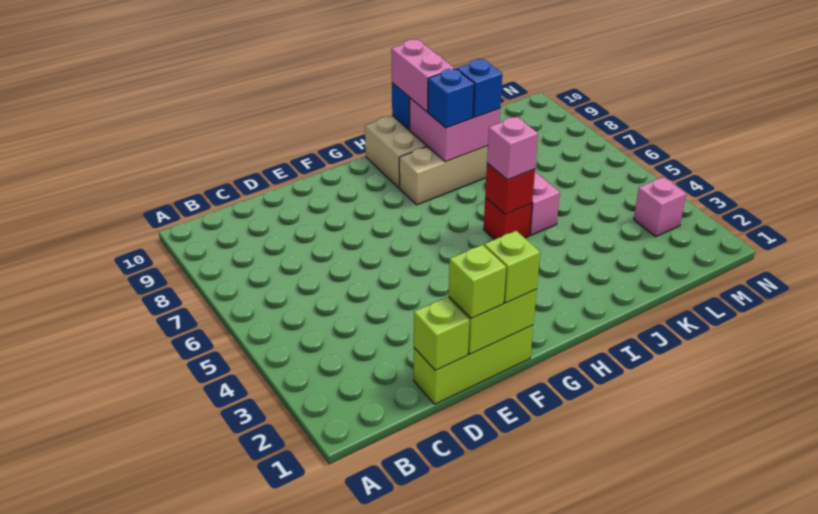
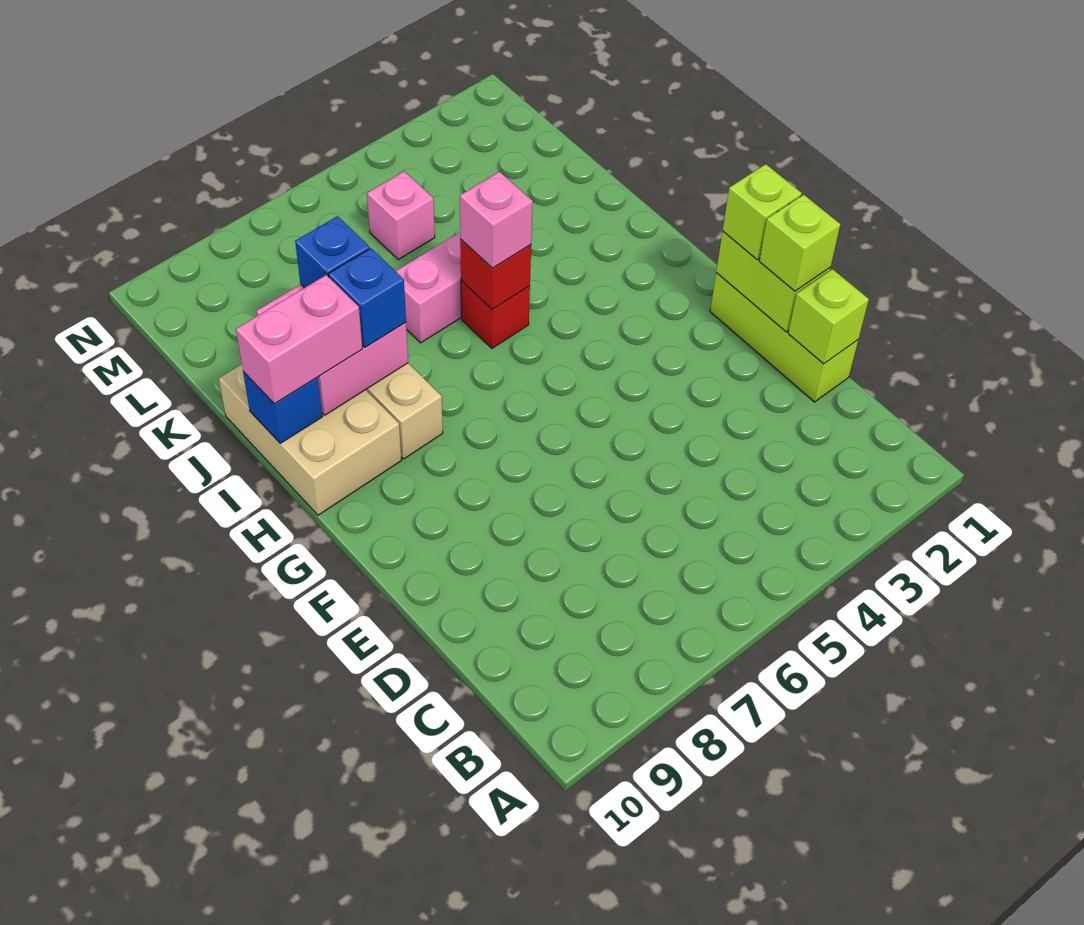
pink brick M3 level 1 -> pink brick L5 level 1

